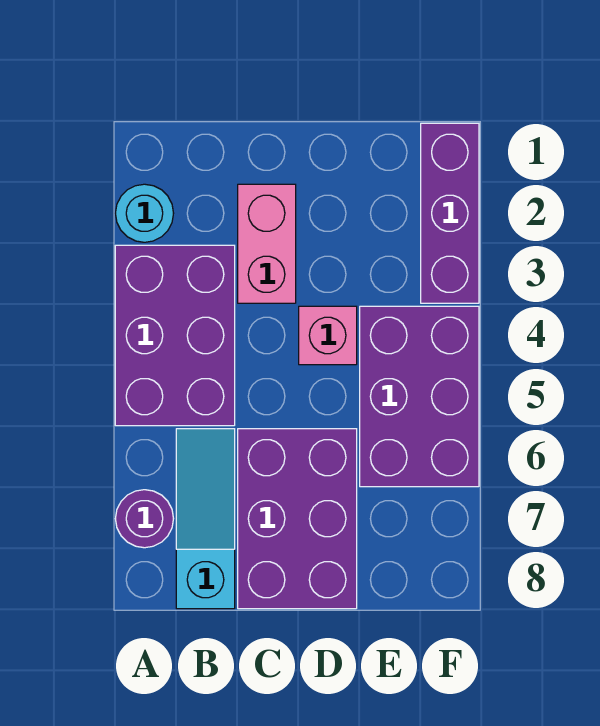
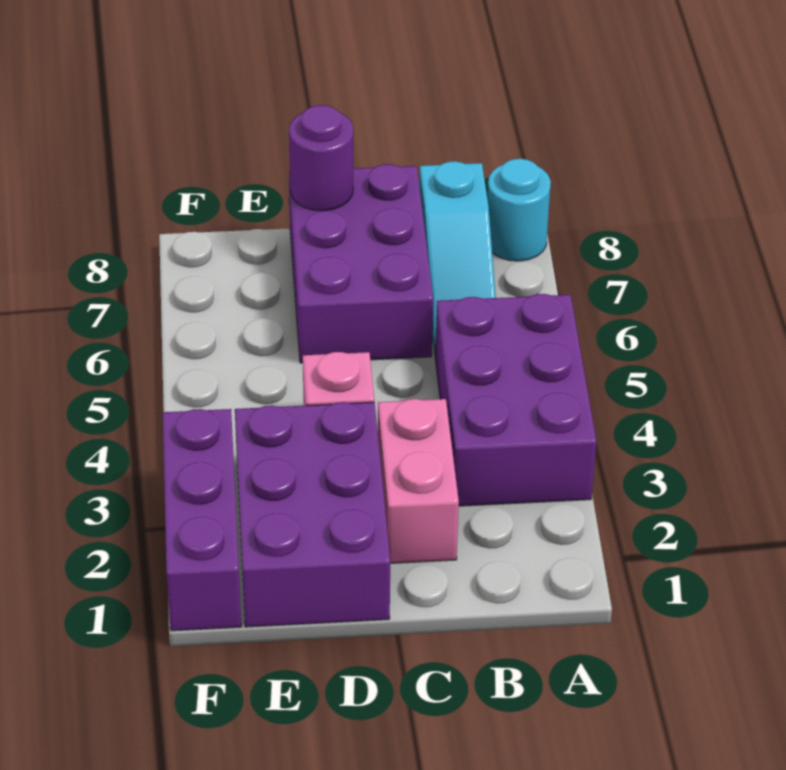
cyan round brick A2 level 1 -> cyan round brick A8 level 1
purple round brick A7 level 1 -> purple round brick D8 level 2
purple brick E4:F6 level 1 -> purple brick D1:E3 level 1

